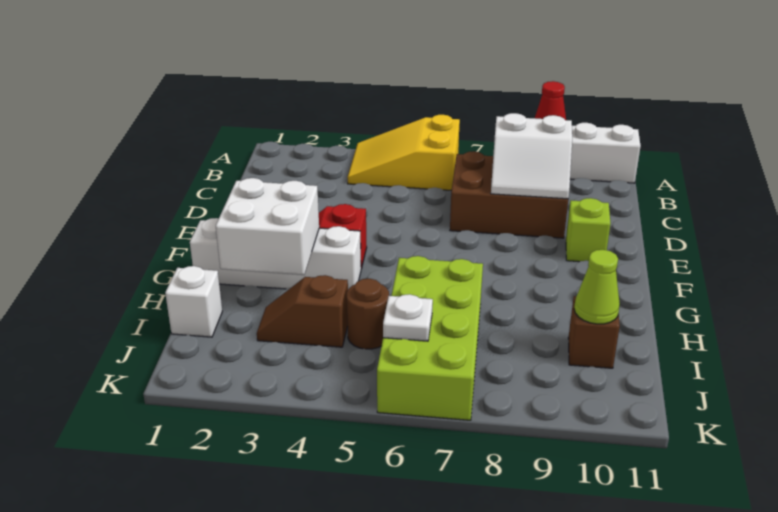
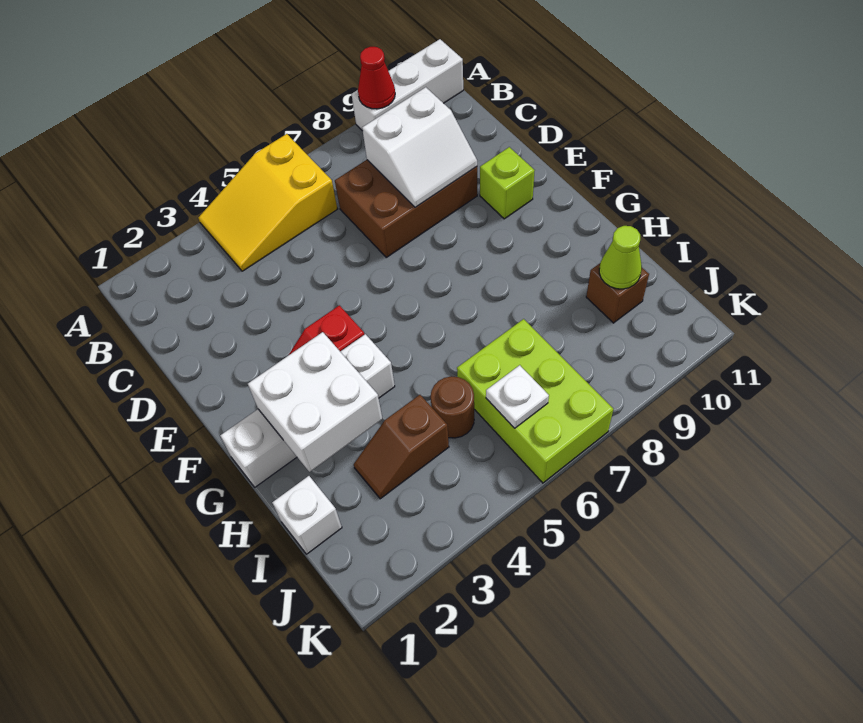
lime brick H6:K7 level 1 -> lime brick I6:K7 level 1

